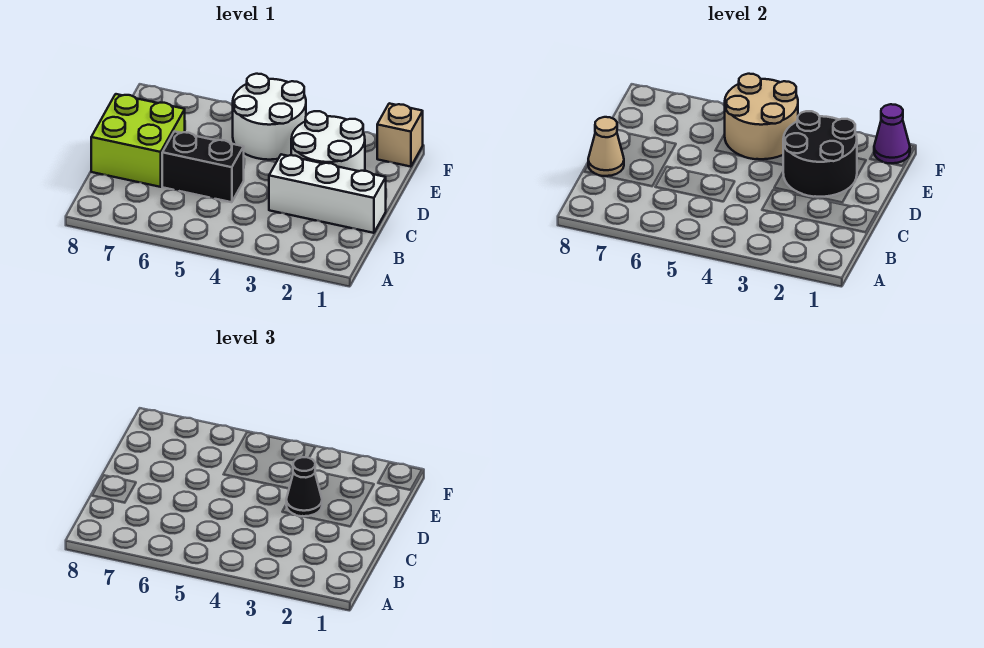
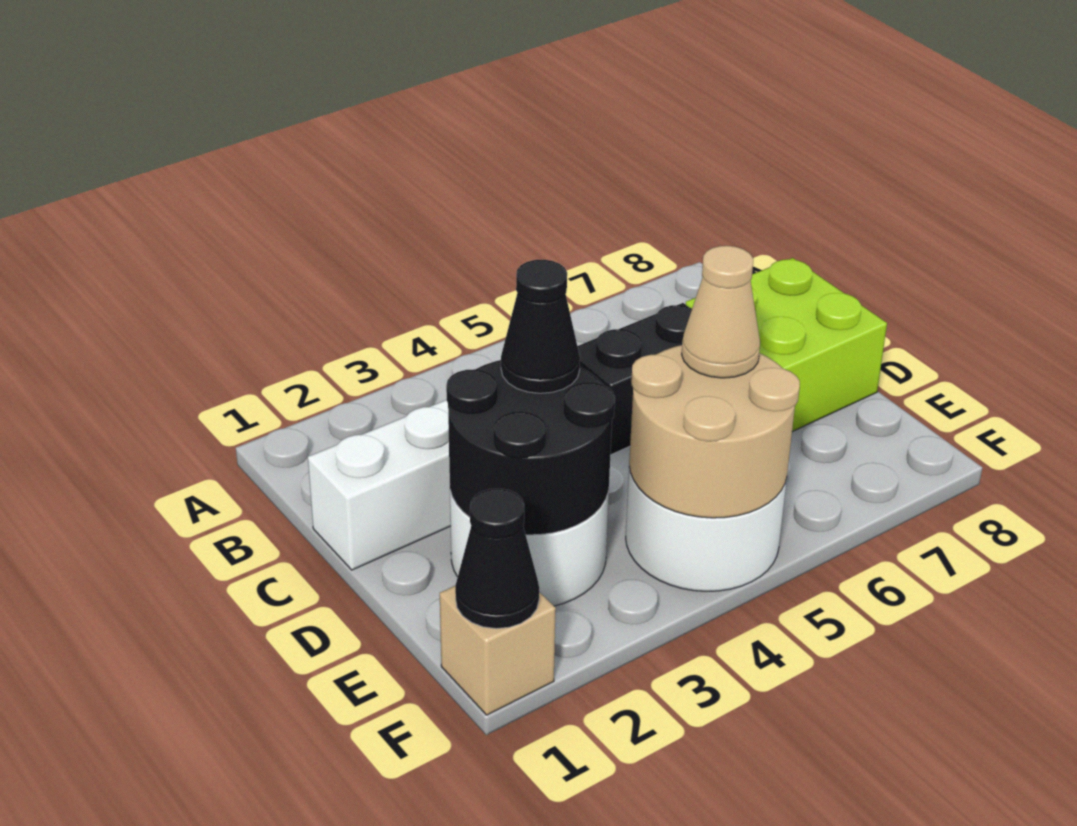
tan cone C8 level 2 -> tan cone E5 level 3
purple cone F1 level 2 -> black cone F1 level 2

